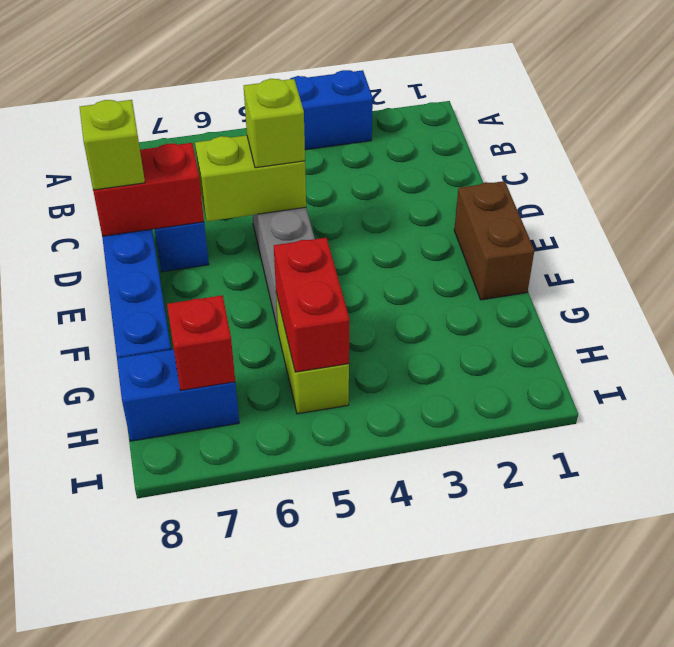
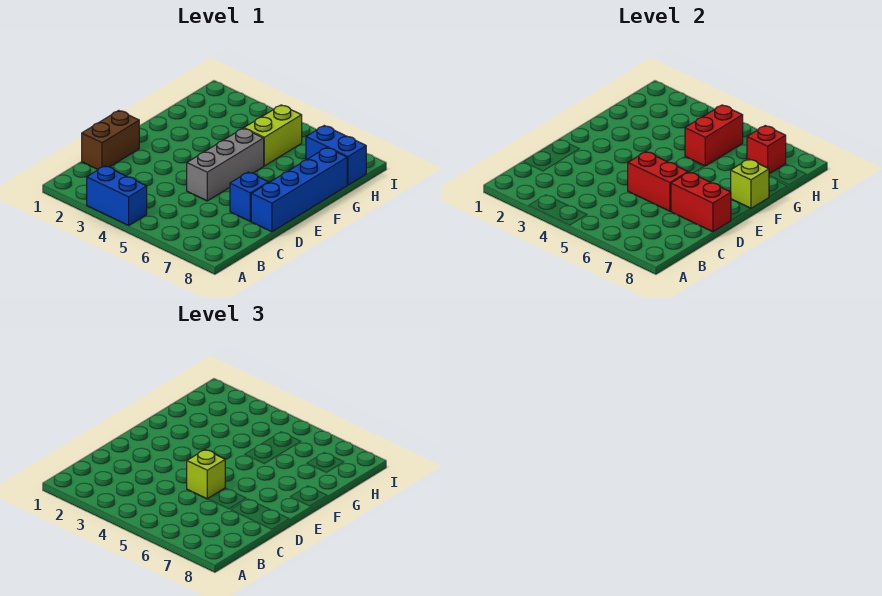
lime brick D5:D6 level 2 -> red brick D5:D6 level 2
lime brick D8 level 3 -> lime brick F8 level 2
brown brick E1:F1 level 1 -> brown brick C1:D1 level 1

